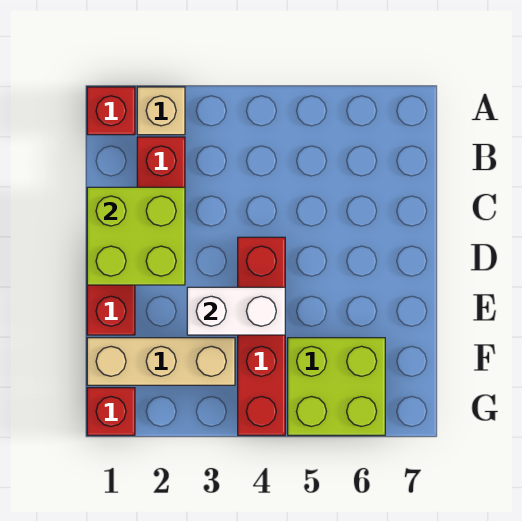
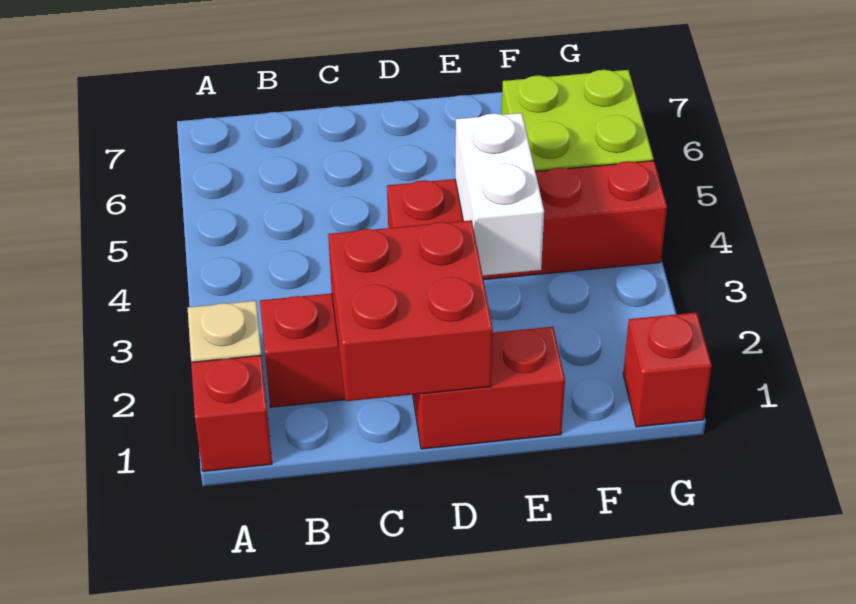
lime brick C1:D2 level 2 -> red brick C1:D2 level 2
tan brick F1:F3 level 1 -> none

